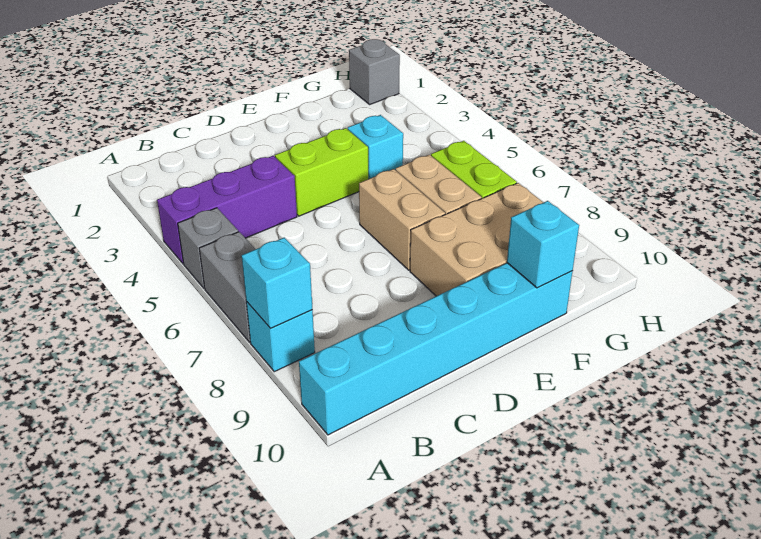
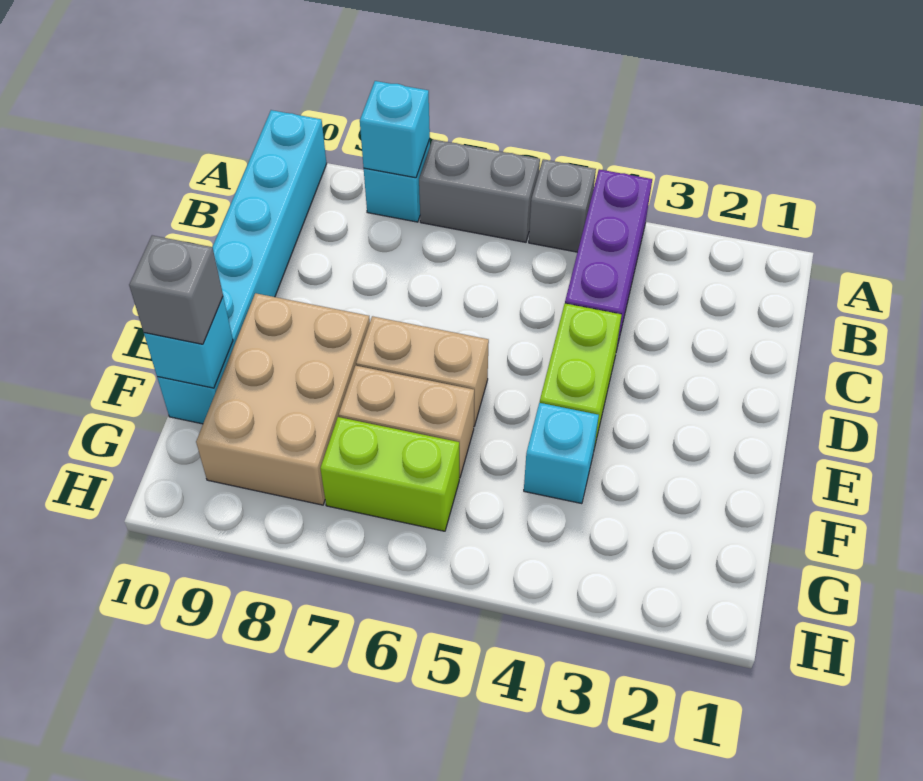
grey brick H1 level 1 -> grey brick F10 level 3

